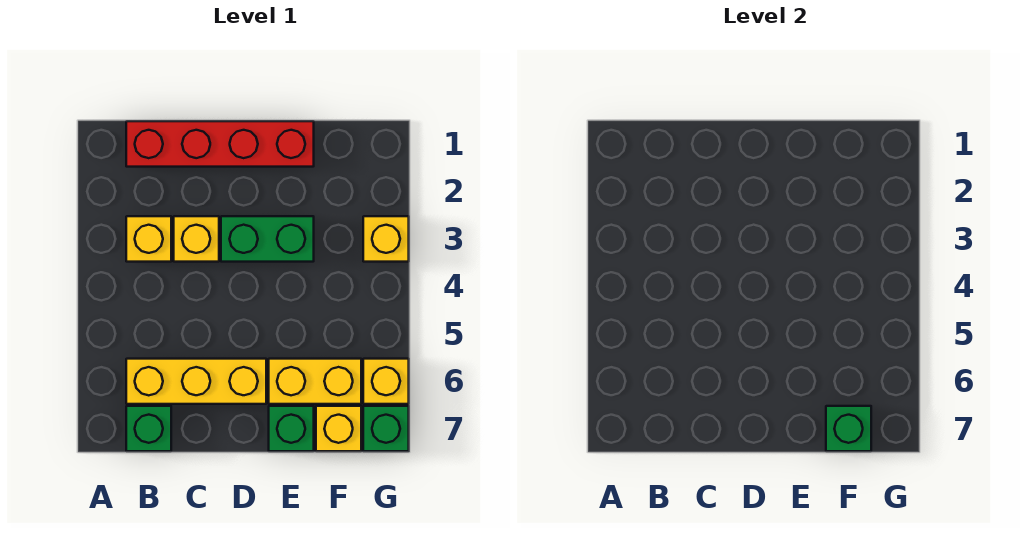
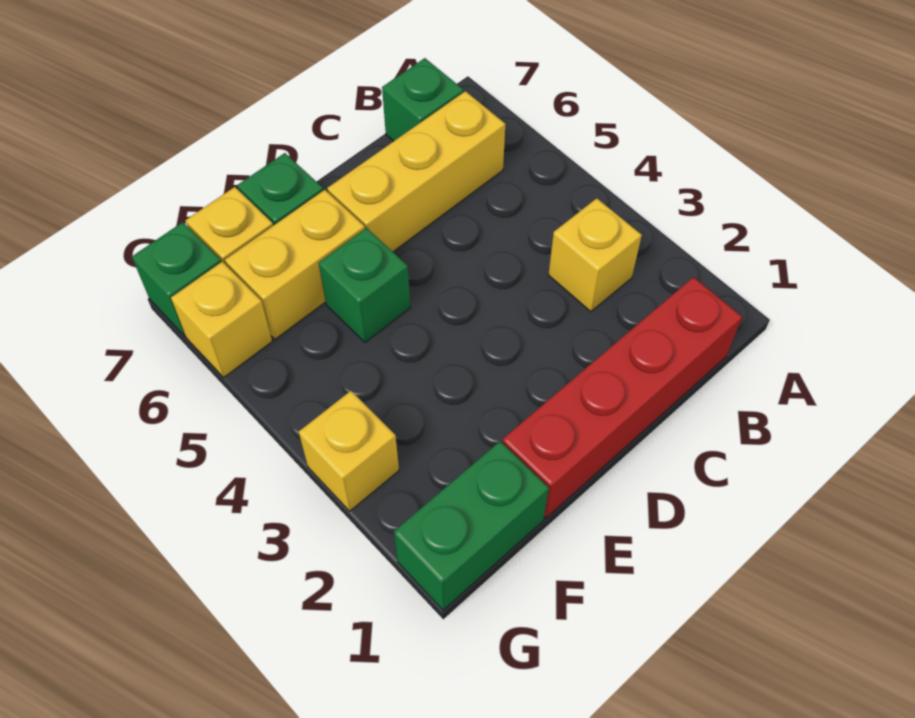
yellow brick C3 level 1 -> none
green brick D3:E3 level 1 -> green brick F1:G1 level 1
green brick F7 level 2 -> green brick E5 level 1

